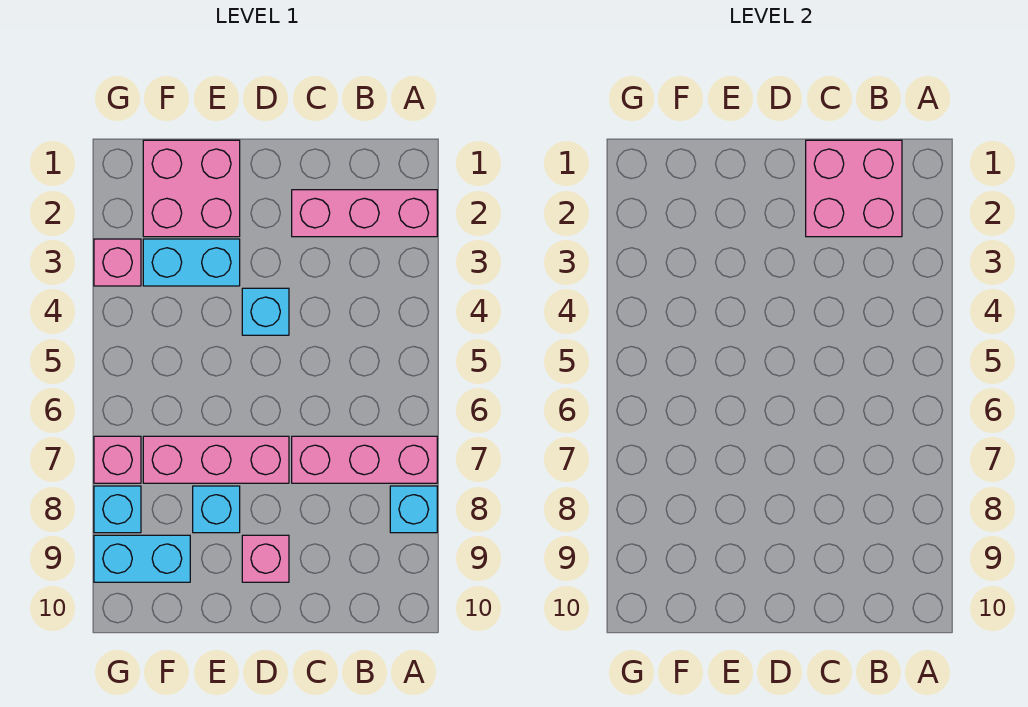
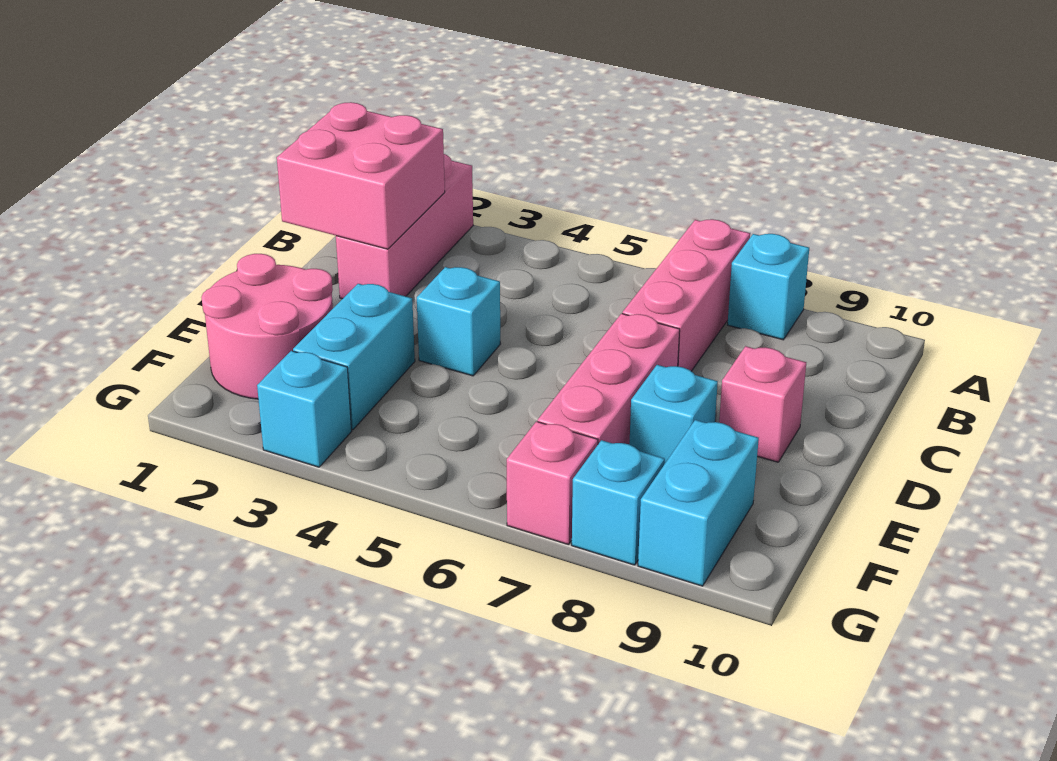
pink brick E1:F2 level 1 -> pink round brick E1:F2 level 1
pink brick G3 level 1 -> cyan brick G3 level 1

